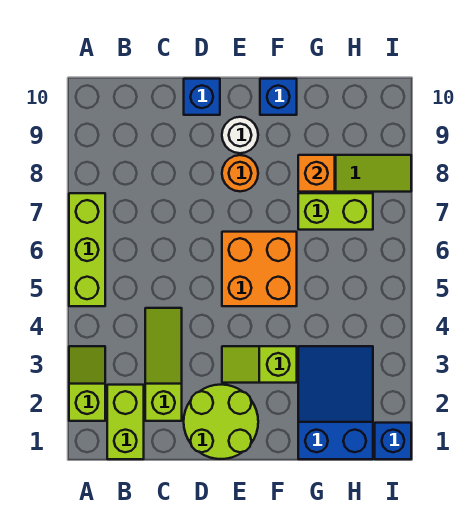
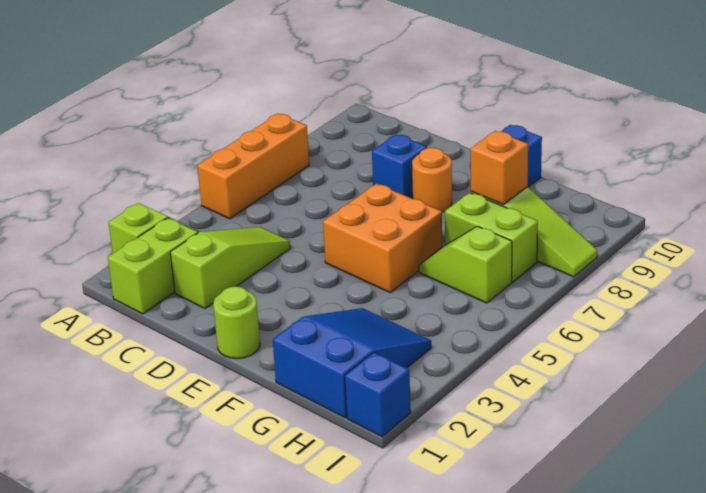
lime brick A5:A7 level 1 -> orange brick A5:A7 level 1
lime round brick D1:E2 level 1 -> lime round brick E1 level 1
blue brick D10 level 1 -> blue brick D8 level 1
lime slope E3:F3 level 1 top F -> lime slope G6:H6 level 1 top H
white round brick E9 level 1 -> none

